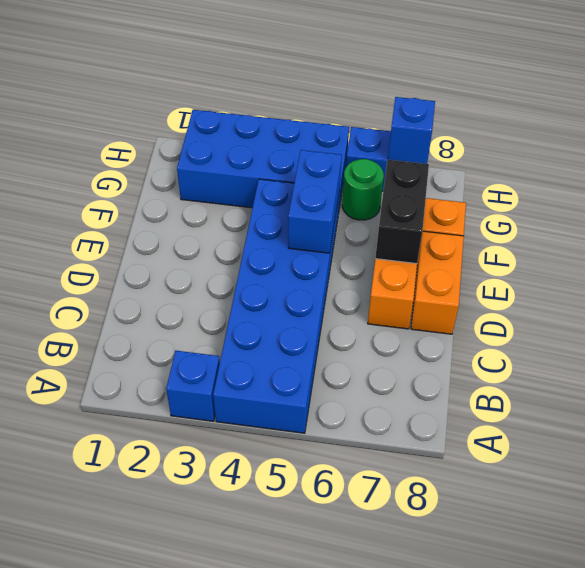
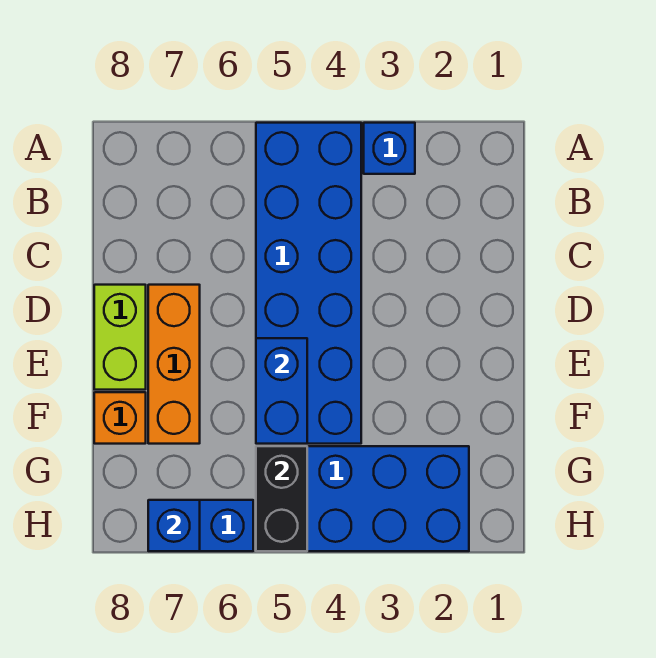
orange brick D8:E8 level 1 -> lime brick D8:E8 level 1
black brick E7:F7 level 2 -> black brick G5:H5 level 2
green round brick G6 level 1 -> none

